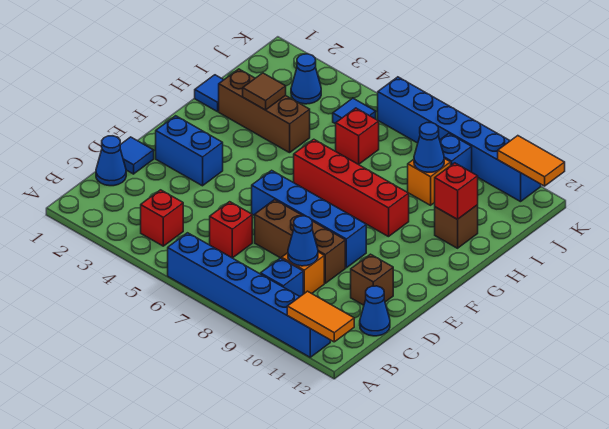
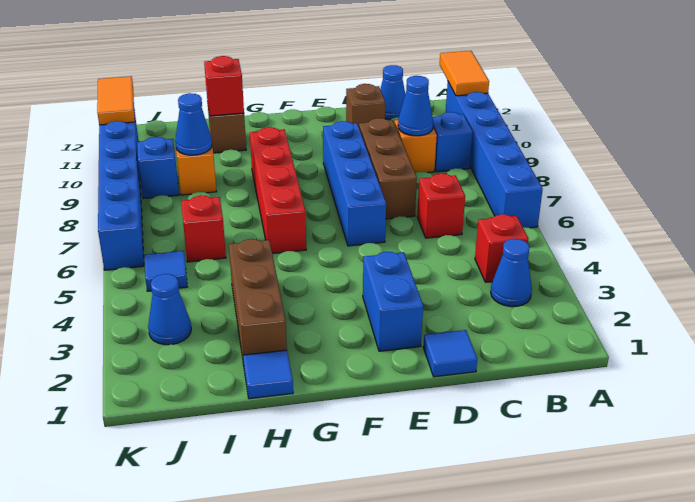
blue cone C1 level 1 -> blue cone B3 level 1
brown tile H3 level 2 -> none

